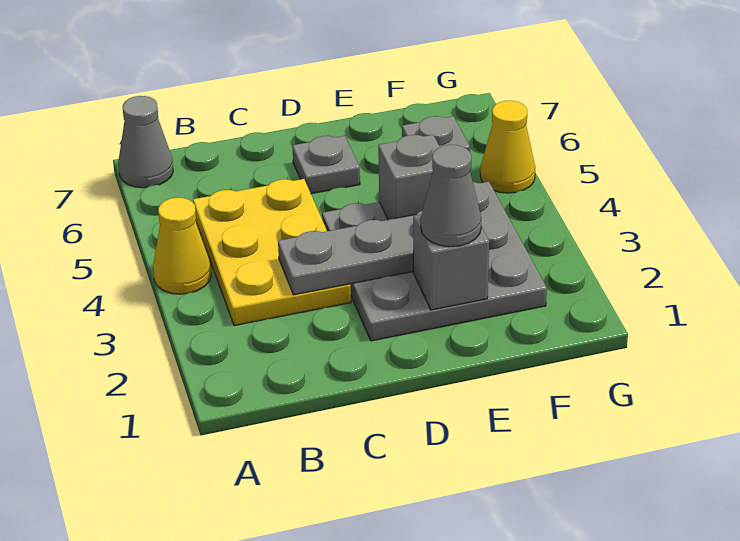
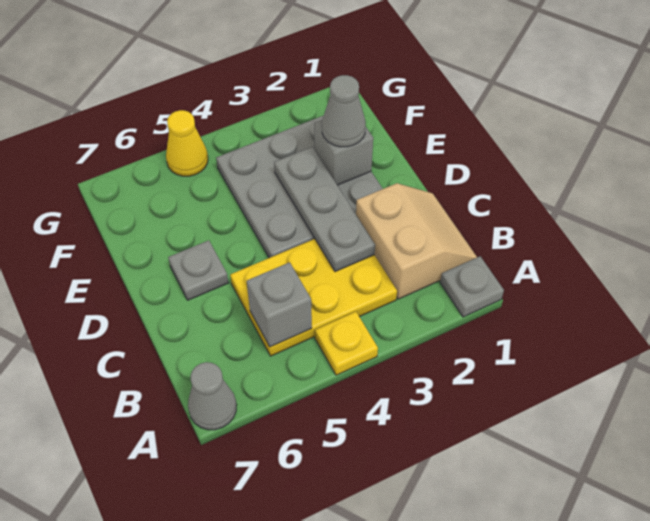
yellow cone A4 level 1 -> yellow plate A4 level 1
none -> tan slope B1:C2 level 1 top 2
grey brick E4 level 2 -> grey brick B5 level 2
grey plate F6 level 1 -> grey plate A1 level 1

